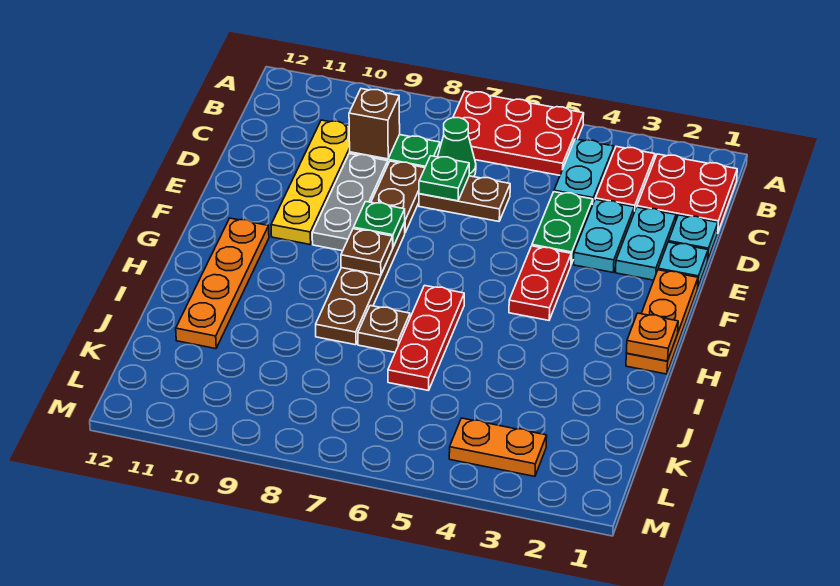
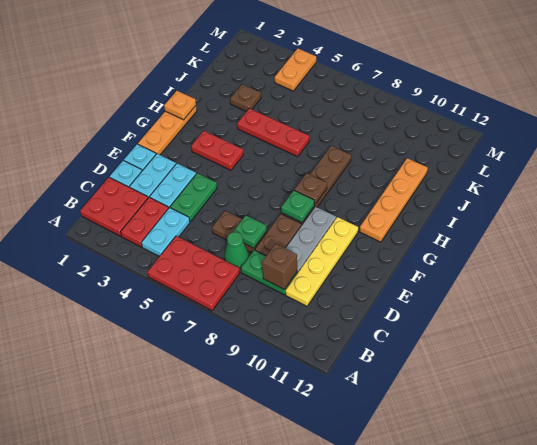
red plate F4:G4 level 1 -> red plate G3:G4 level 1
red plate H6:J6 level 1 -> red plate I4:I6 level 1
brown plate I7 level 1 -> brown plate J3 level 1
orange plate L3:L4 level 1 -> orange plate L4:M4 level 1

